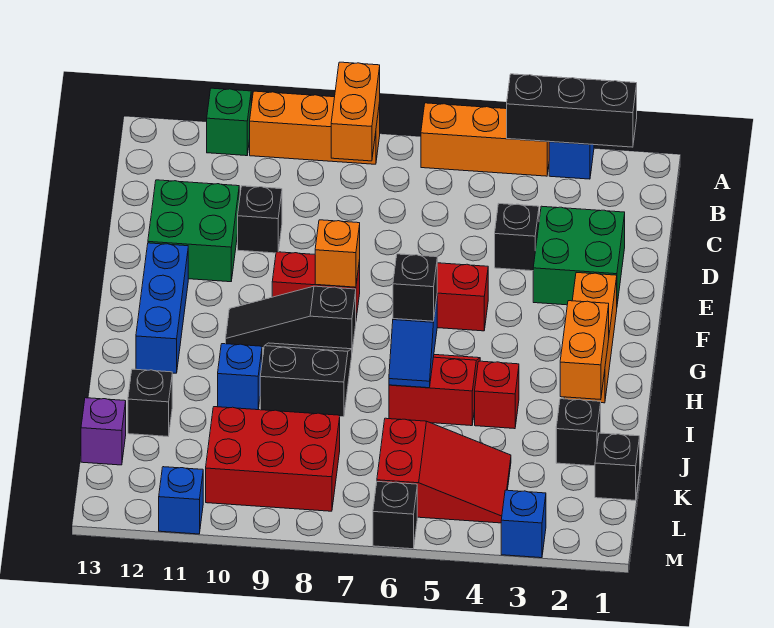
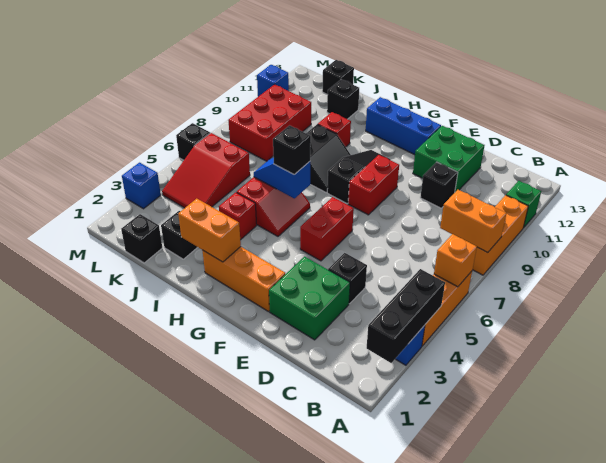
orange brick F8 level 2 -> orange brick A6 level 2
blue brick I10 level 1 -> red brick I10 level 1
purple brick K13 level 1 -> black brick K13 level 1

